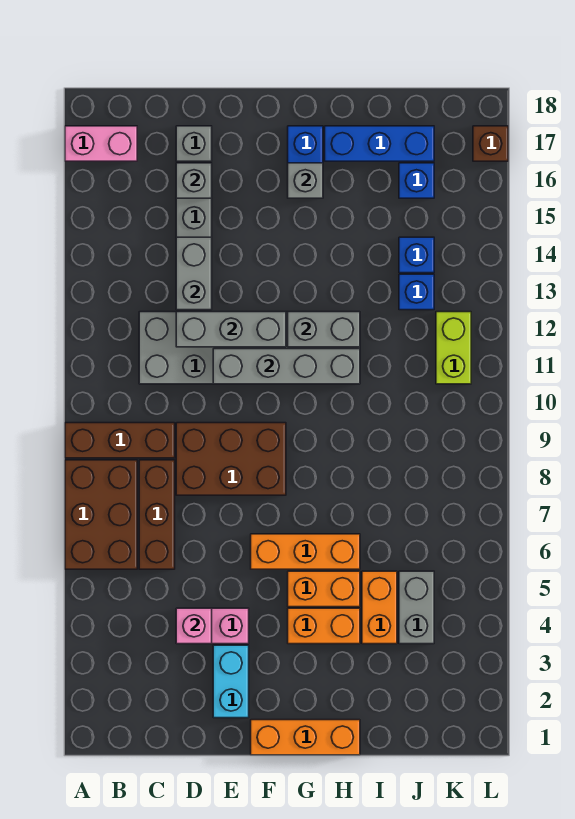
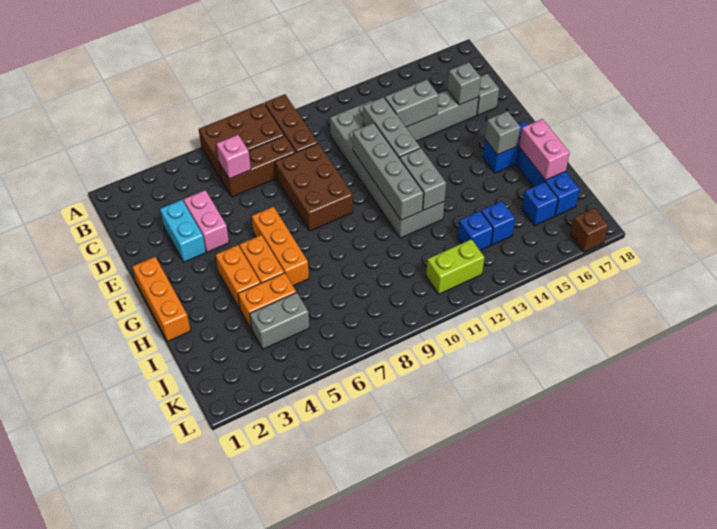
pink brick A17:B17 level 1 -> pink brick H17:I17 level 2
pink brick D4 level 2 -> pink brick C6 level 2
cyan brick E2:E3 level 1 -> cyan brick D3:E3 level 1

